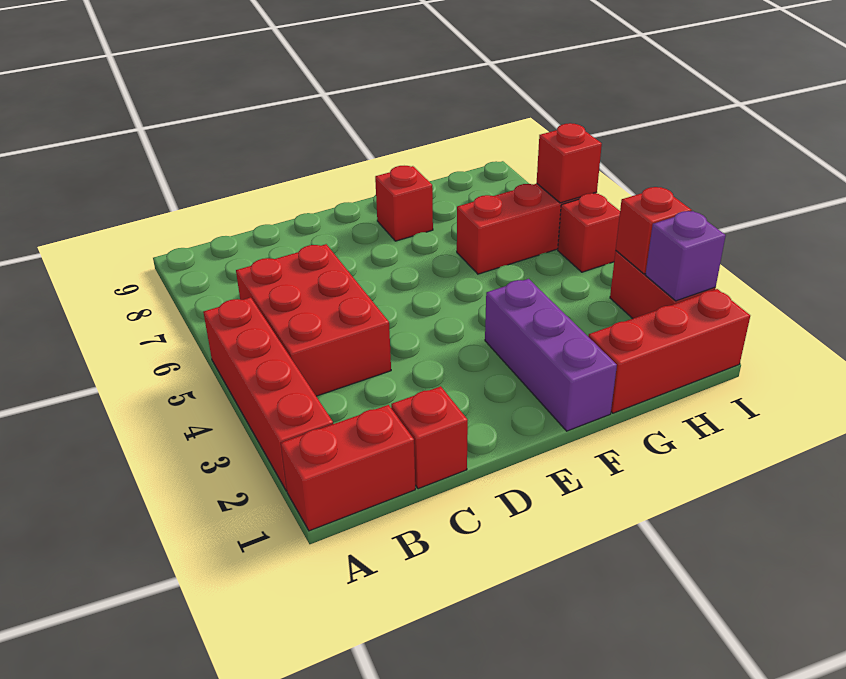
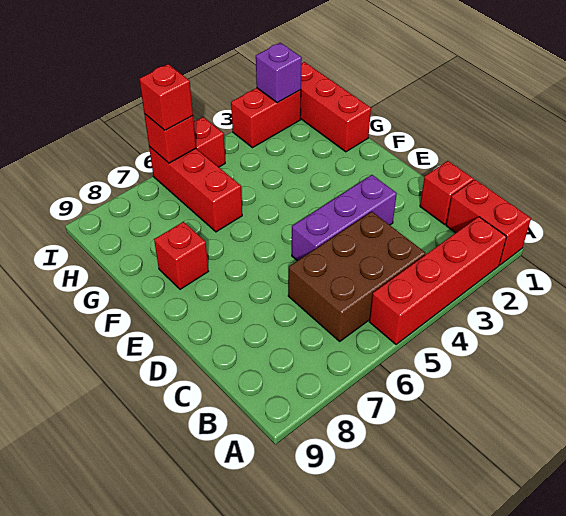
red brick B4:C6 level 1 -> brown brick B4:C6 level 1
purple brick F1:F3 level 1 -> purple brick D3:D5 level 1
red brick I3 level 2 -> red brick I6 level 3

